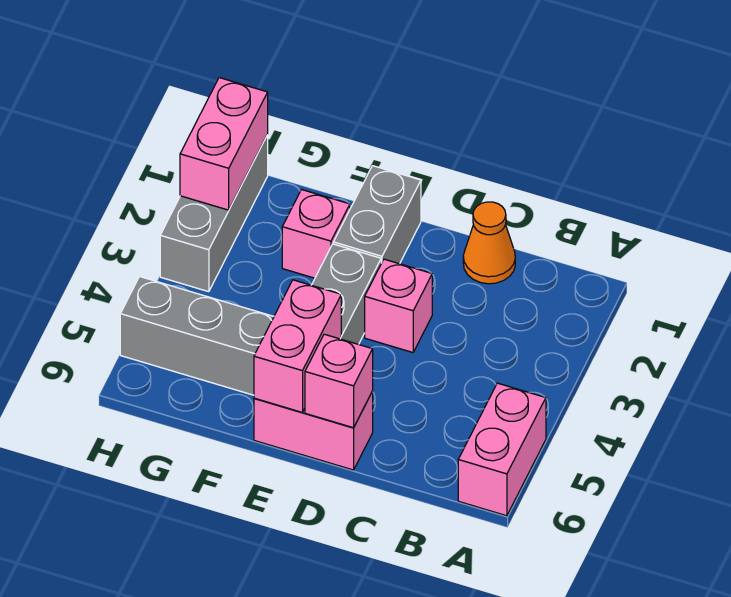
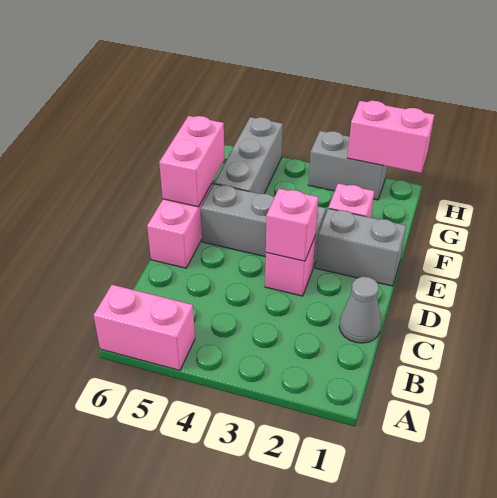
orange cone C1 level 1 -> grey cone C1 level 1
pink brick D6 level 2 -> pink brick D3 level 2
pink brick E5:E6 level 2 -> pink brick E6:F6 level 2
grey brick H1:H3 level 1 -> grey brick H2:H3 level 1

